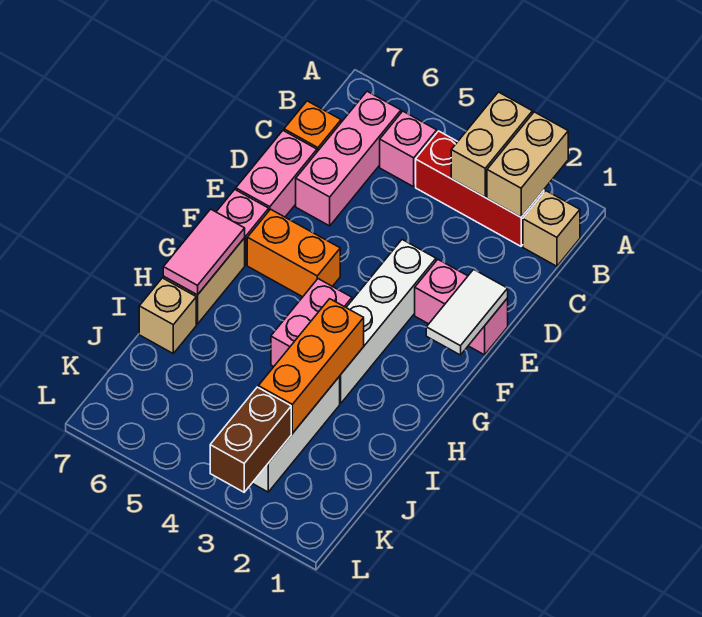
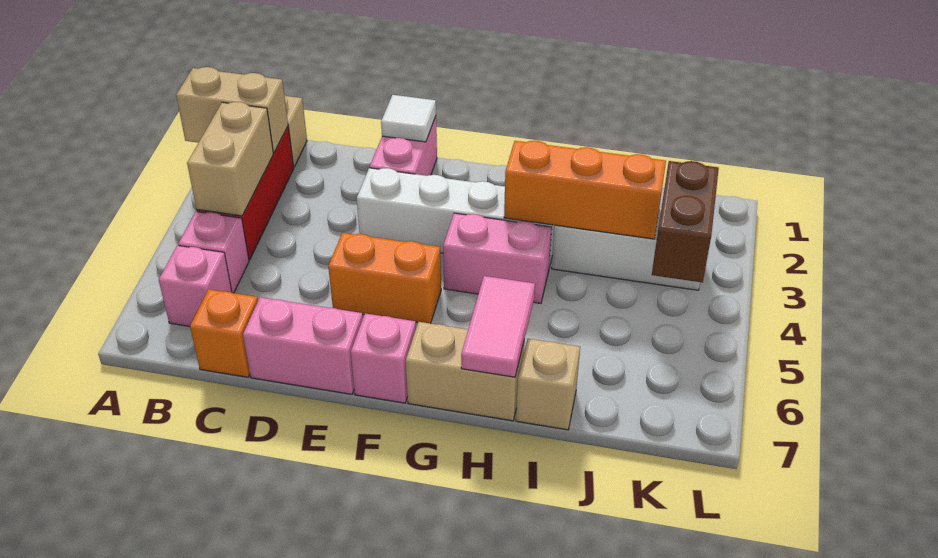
tan brick A3:B3 level 2 -> tan brick B3:B4 level 2
pink brick B6:D6 level 1 -> pink brick B6 level 1
white tile E1:F1 level 2 -> white tile E1 level 2
orange brick F5:F6 level 1 -> orange brick E5:F5 level 1
pink tile G7:H7 level 2 -> pink tile H6:H7 level 2
brown brick K3:L3 level 2 -> brown brick K3:K4 level 2

